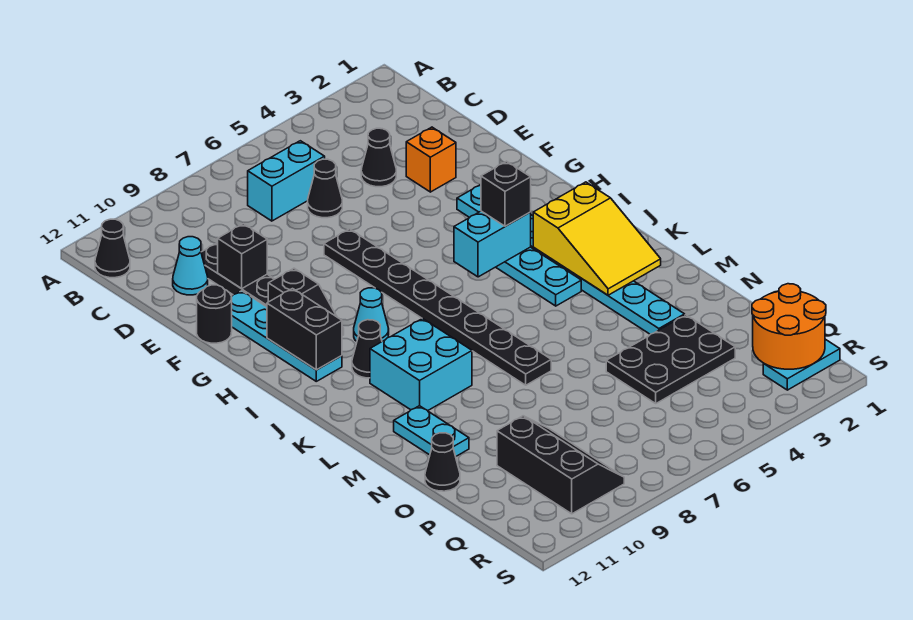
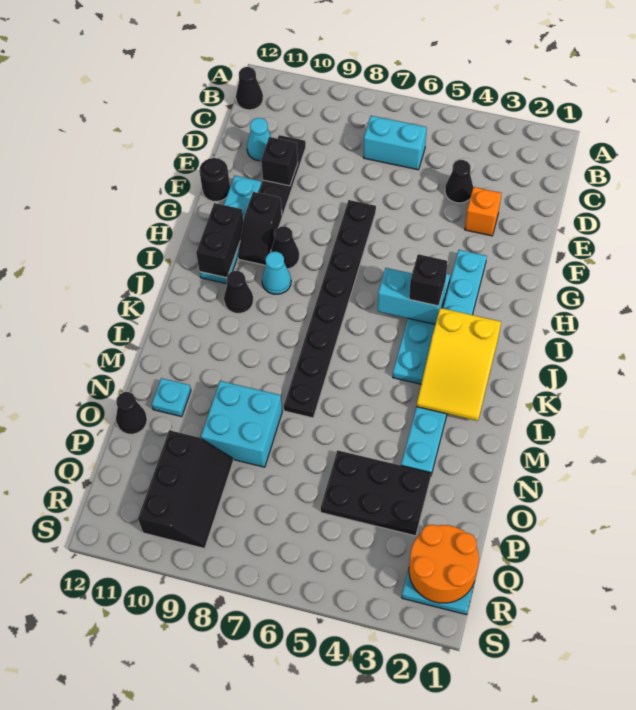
black cone D6 level 1 -> black cone H9 level 1
cyan brick K9:L10 level 1 -> cyan brick N8:O9 level 1
cyan plate M11:N11 level 1 -> cyan plate N11 level 1

